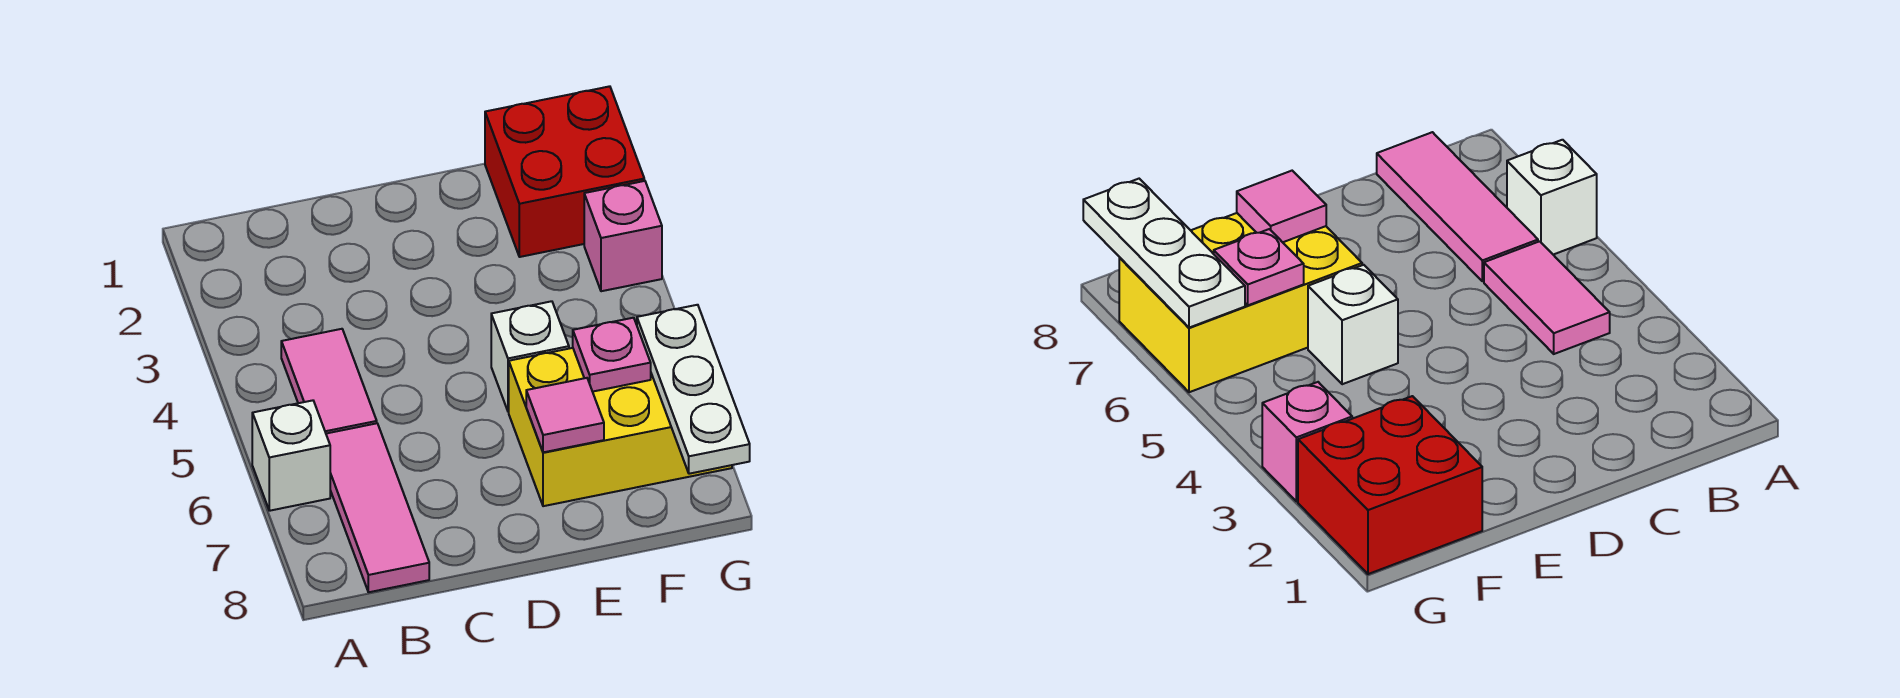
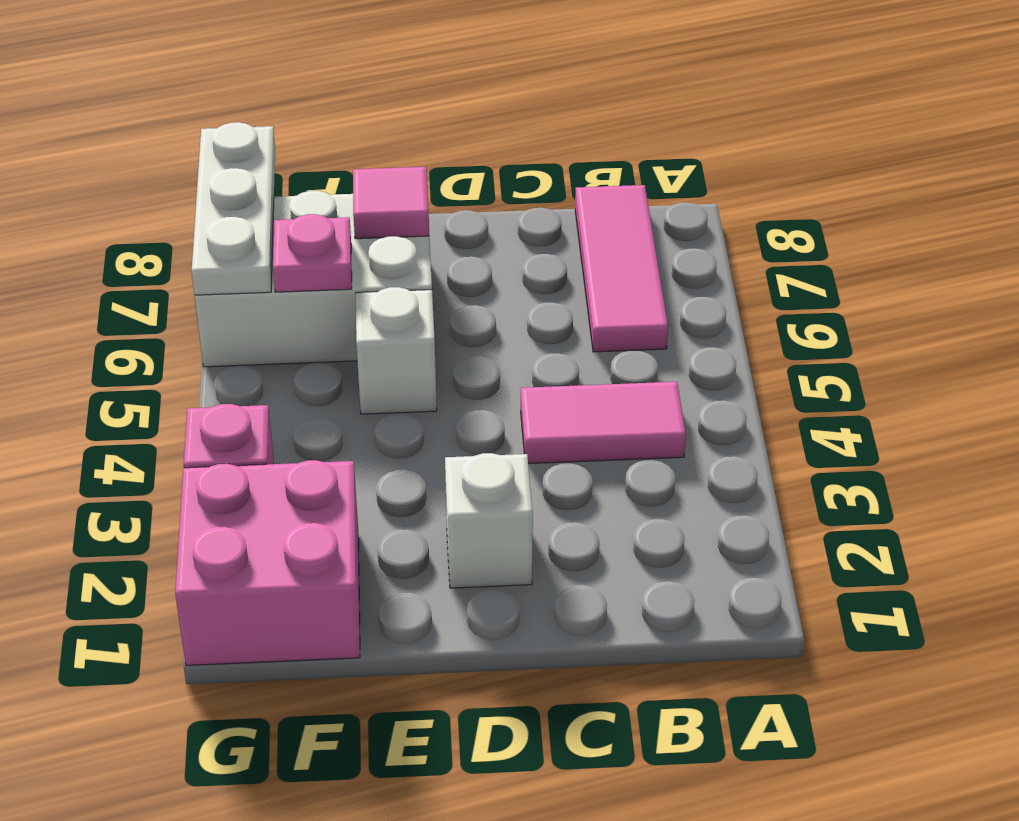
white brick A6 level 1 -> white brick D2 level 1
pink tile B4:B5 level 1 -> pink tile B4:C4 level 1
yellow brick E6:G7 level 1 -> white brick E6:G7 level 1
red brick F1:G2 level 1 -> pink brick F1:G2 level 1

